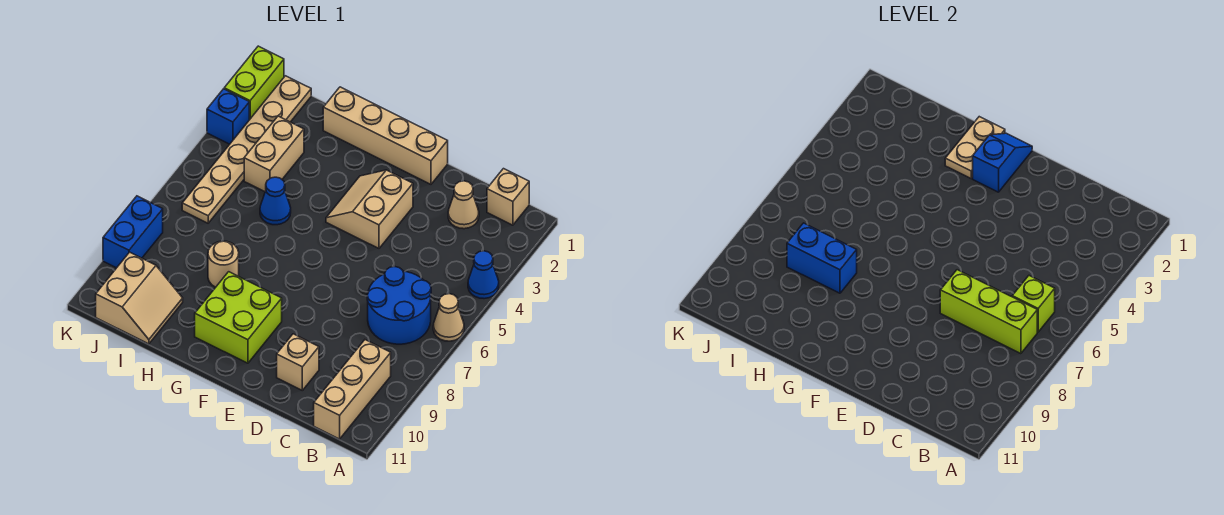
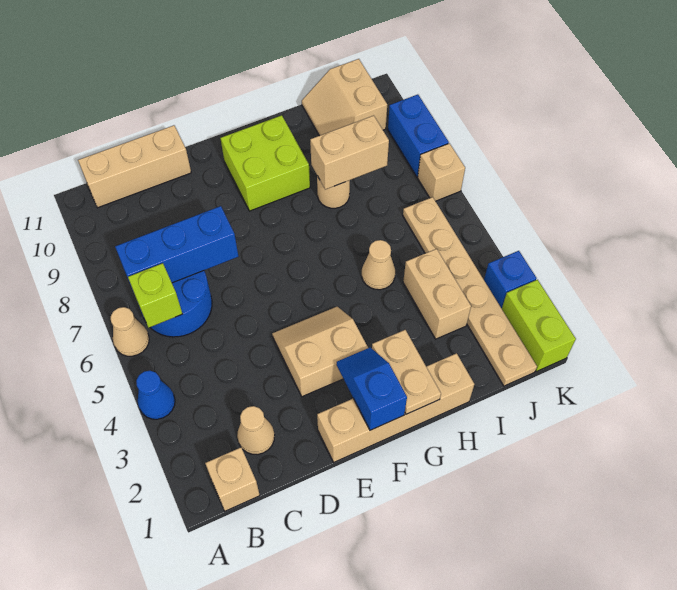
lime brick B7:D7 level 2 -> blue brick B7:D7 level 2
tan brick B9:B11 level 1 -> tan brick B11:D11 level 1
tan brick D10 level 1 -> tan brick K7 level 1
tan slope E3:F4 level 1 top E -> tan slope E3:F4 level 1 top 3
blue slope F1:F2 level 2 top 2 -> blue slope F1:F2 level 2 top 1
blue cone H5 level 1 -> tan cone H5 level 1
blue brick H8:I8 level 2 -> tan brick H8:I8 level 2

